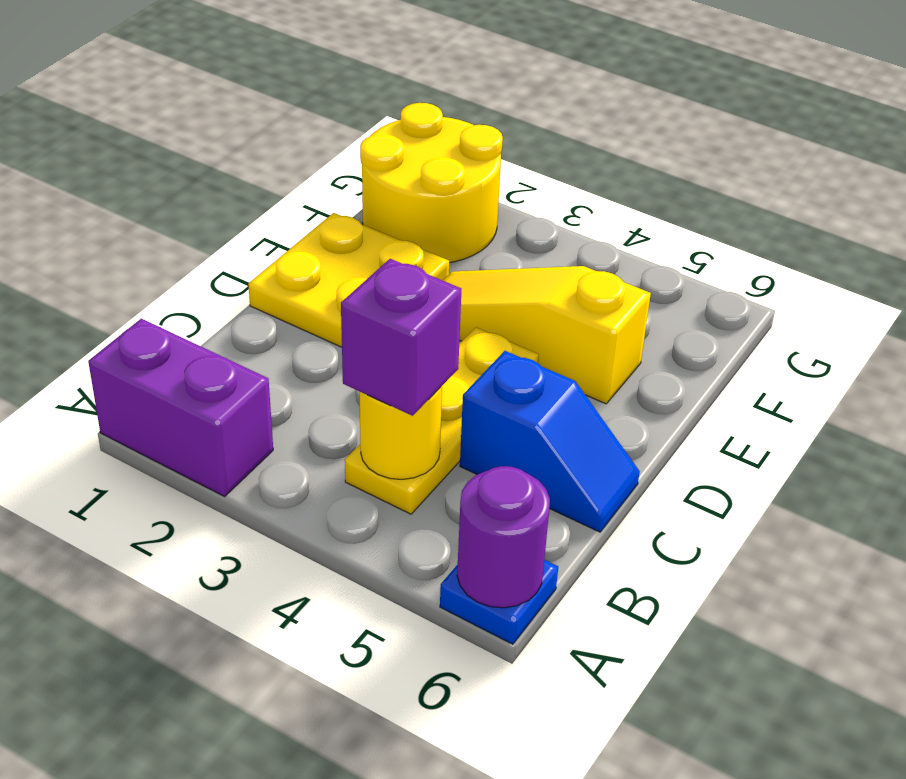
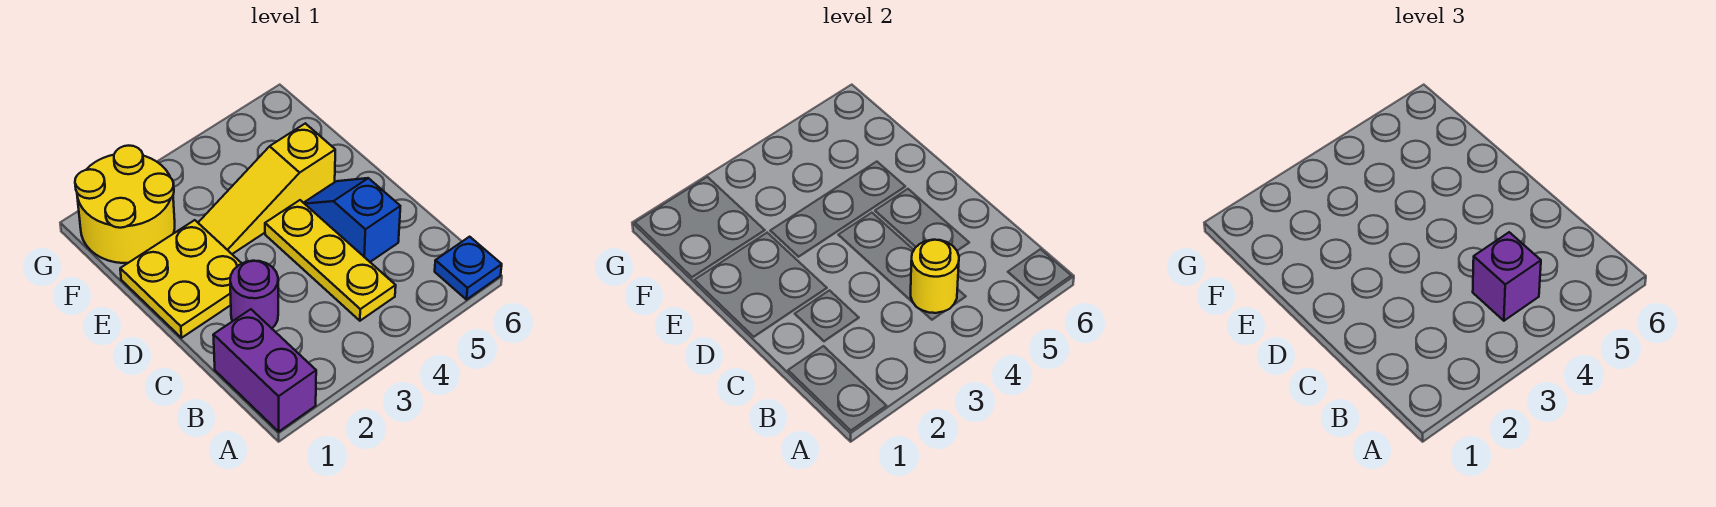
purple brick A1:A2 level 1 -> purple brick A1:B1 level 1
purple round brick A6 level 2 -> purple round brick C2 level 1
blue slope C5:C6 level 1 top 5 -> blue slope C5:D5 level 1 top C

